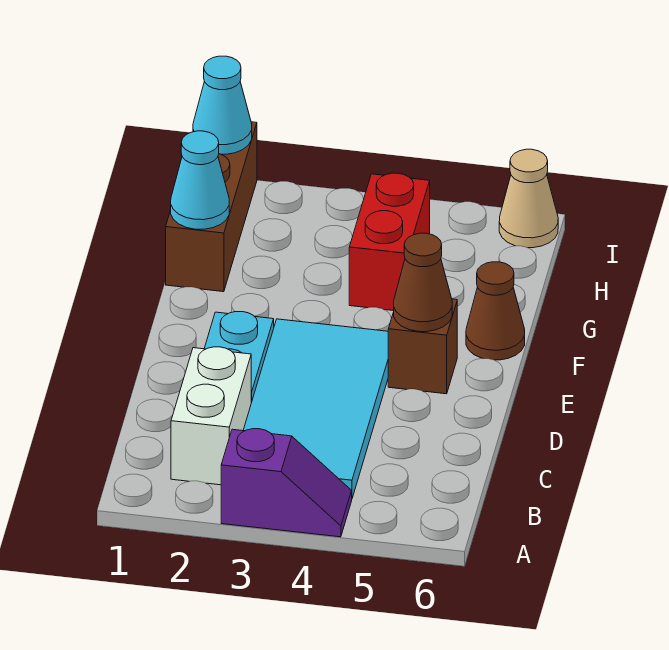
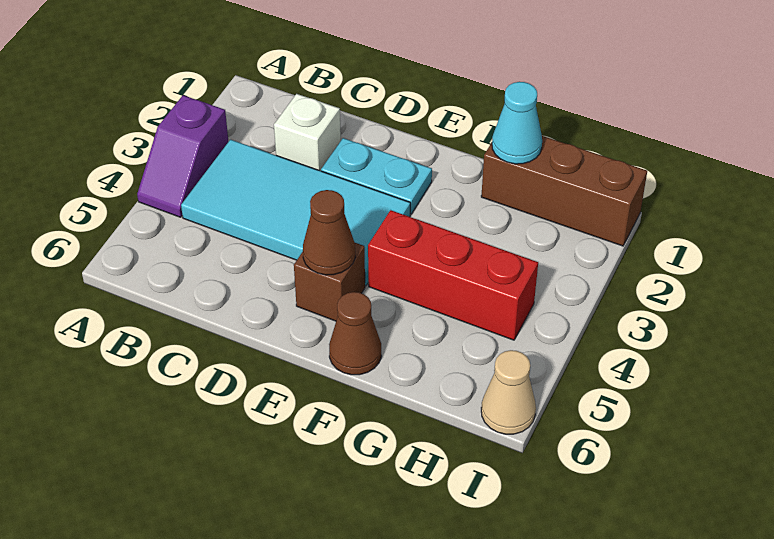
white brick B2:C2 level 1 -> white brick C2 level 1
red brick G4:H4 level 1 -> red brick F4:H4 level 1
cyan cone I1 level 2 -> none

